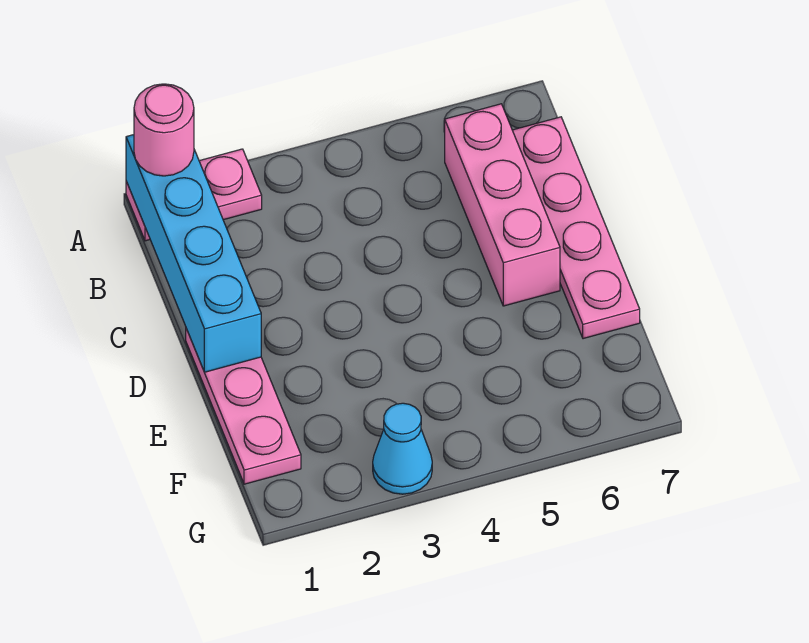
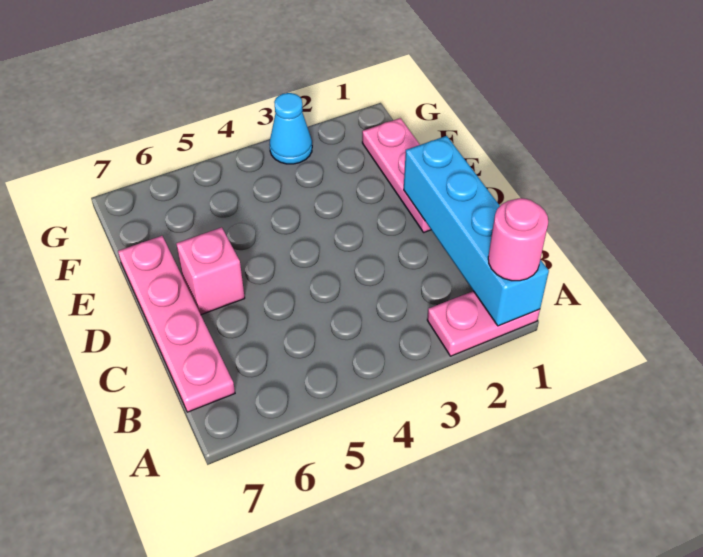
pink brick B6:D6 level 1 -> pink brick D6 level 1

